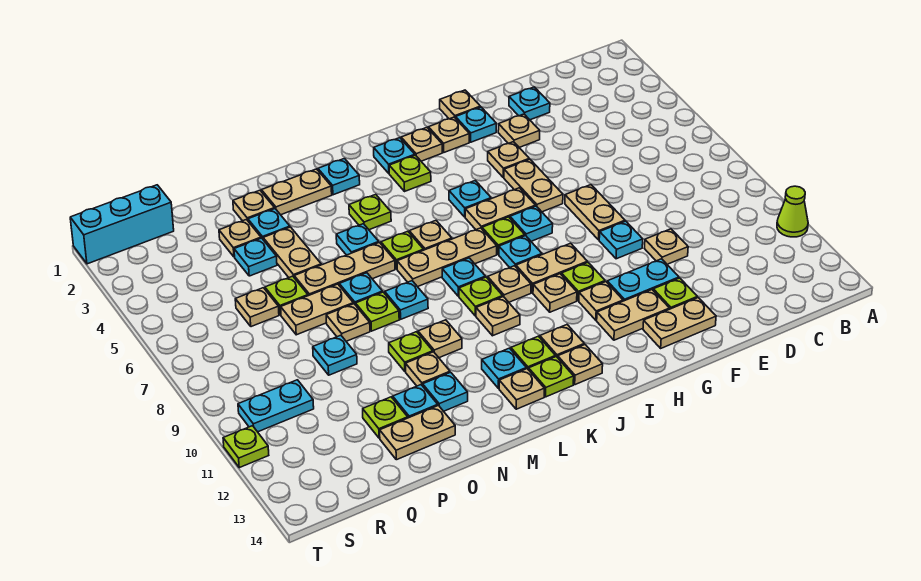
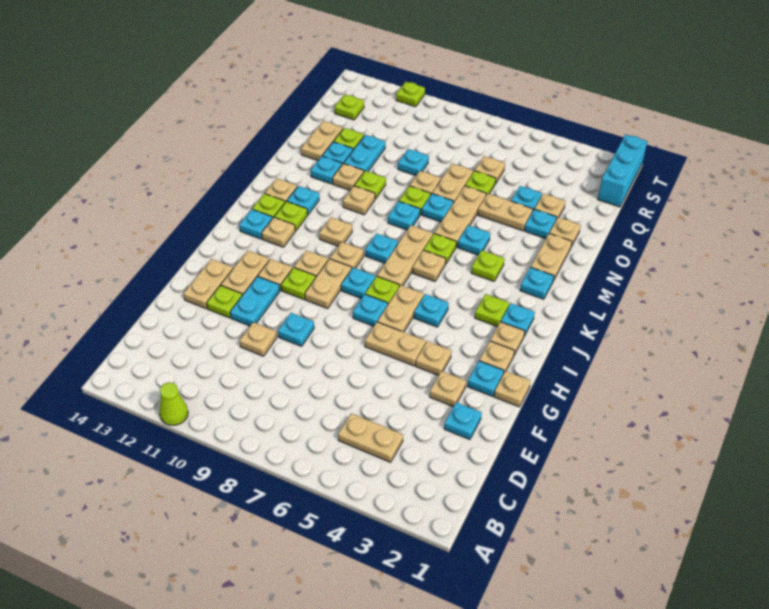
tan plate F7:F8 level 1 -> tan plate C4:C5 level 1
tan plate J13 level 1 -> cyan plate J13 level 1
lime plate K9 level 1 -> lime plate R13 level 1
cyan plate R10:S10 level 1 -> cyan plate O11:P11 level 1

